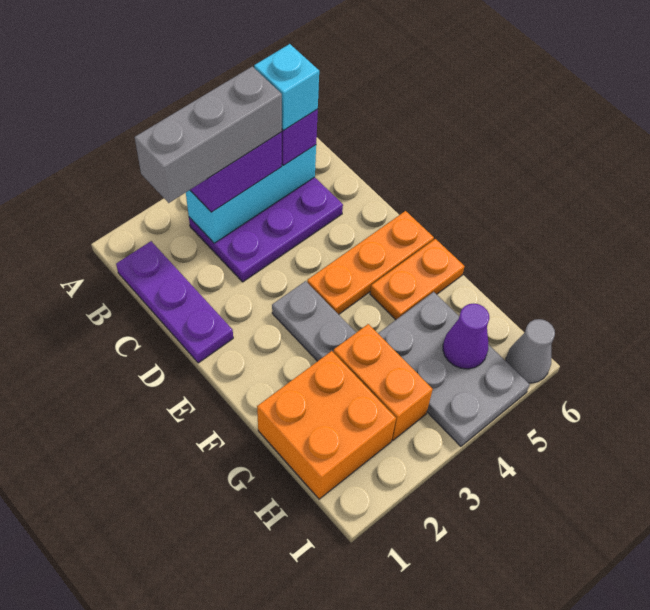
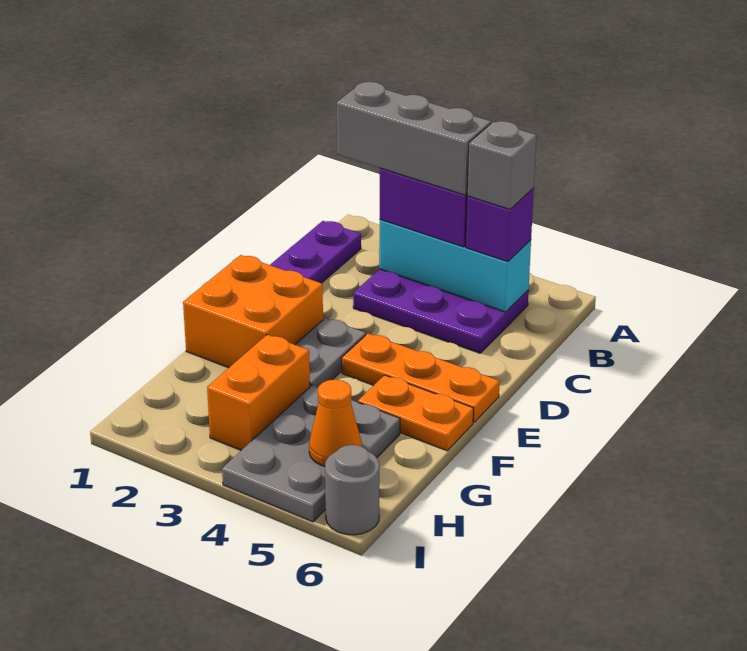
cyan brick B5 level 4 -> grey brick B5 level 4
orange brick G1:H2 level 1 -> orange brick E1:F2 level 1
purple cone H5 level 2 -> orange cone H5 level 2
grey cone I6 level 1 -> grey round brick I6 level 1

